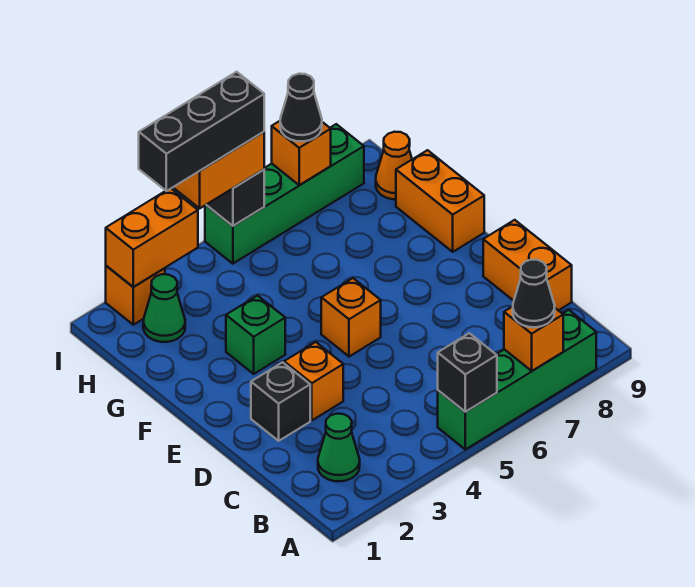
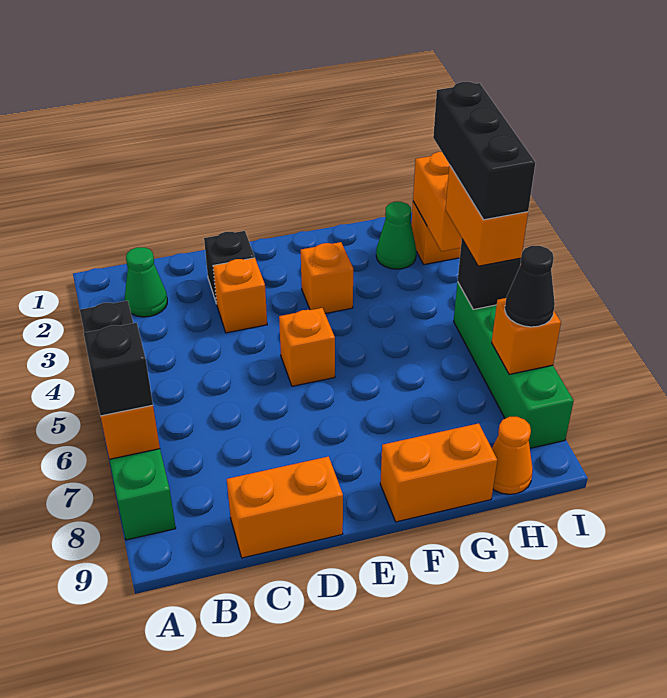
black cone A7 level 3 -> black brick A7 level 3
green brick F3 level 1 -> orange brick F3 level 1

